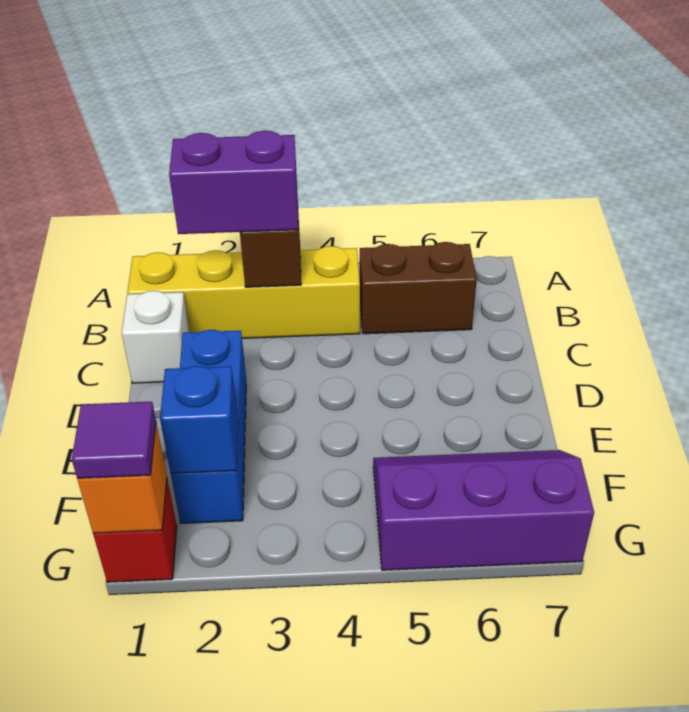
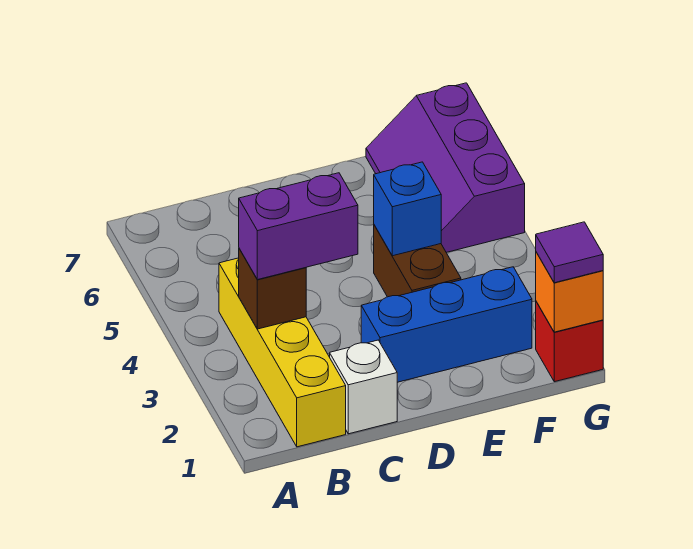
purple brick B2:B3 level 3 -> purple brick B3:C3 level 3
brown brick B5:B6 level 1 -> brown brick E3:E4 level 1
blue brick F2 level 2 -> blue brick E4 level 2

